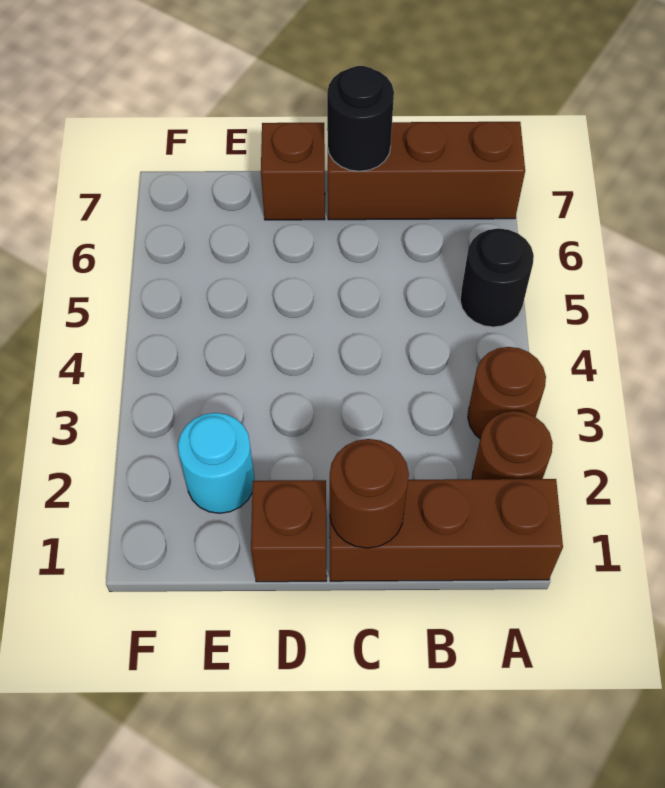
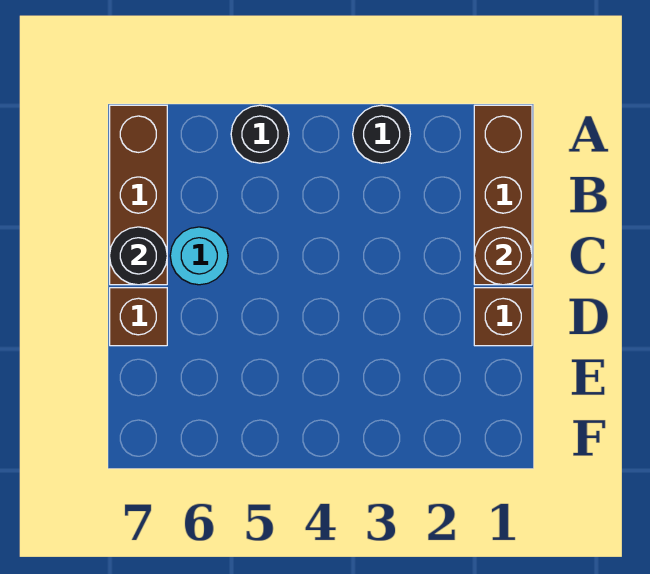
brown round brick A2 level 1 -> none
brown round brick A3 level 1 -> black round brick A3 level 1
cyan round brick E2 level 1 -> cyan round brick C6 level 1

